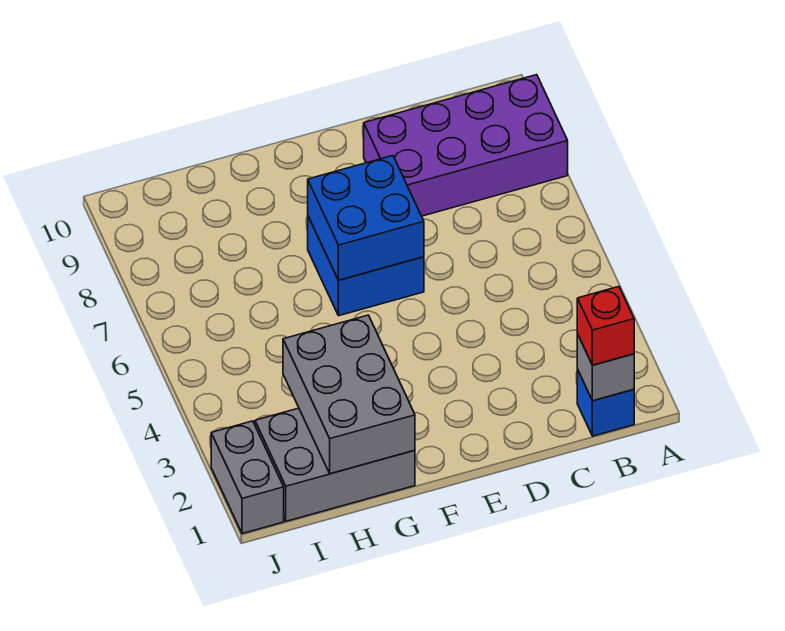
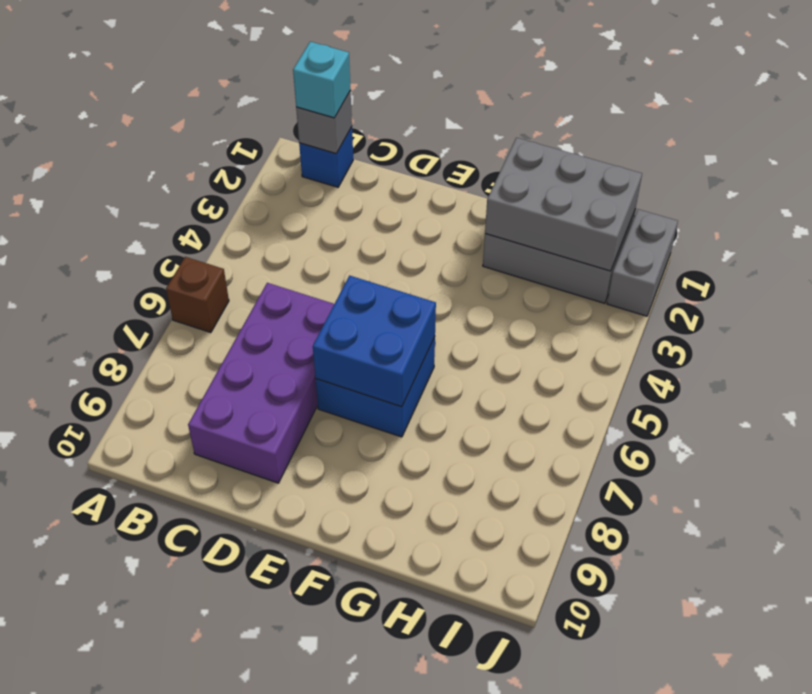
none -> brown brick A6 level 1
purple brick A8:D9 level 1 -> purple brick C6:D9 level 1
red brick B1 level 3 -> cyan brick B1 level 3
grey brick G1:H3 level 2 -> grey brick G1:I2 level 2

